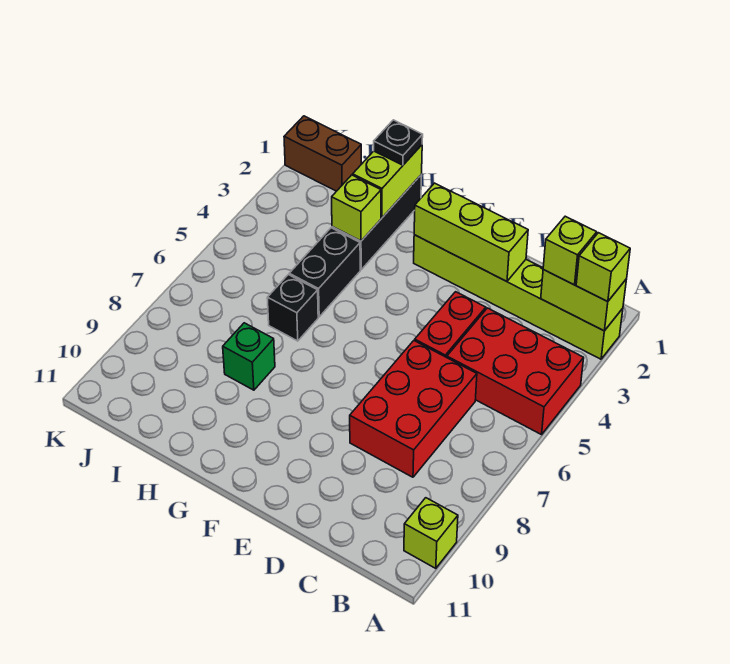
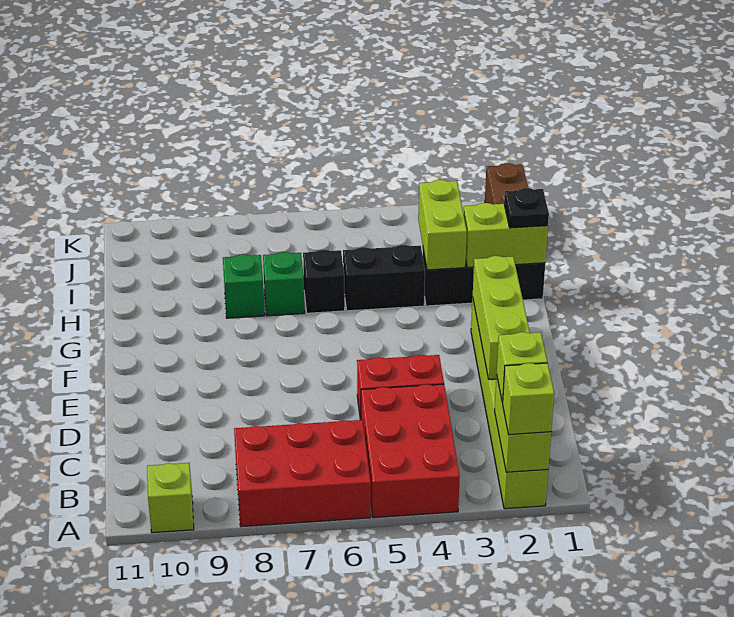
red brick C6:D8 level 1 -> red brick A6:B8 level 1
lime brick H3 level 2 -> lime brick H3:I3 level 2
none -> green brick H7 level 1

